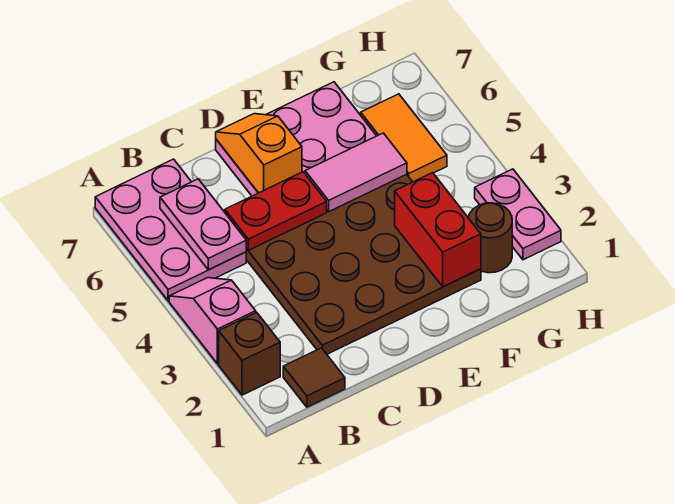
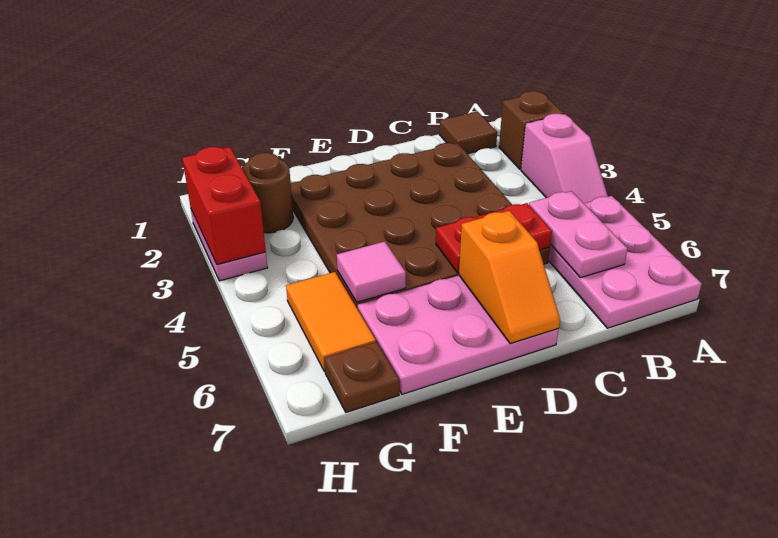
pink tile E5:F5 level 2 -> pink tile F5 level 2
red brick F2:F3 level 2 -> red brick H2:H3 level 2
none -> brown plate G7 level 1

